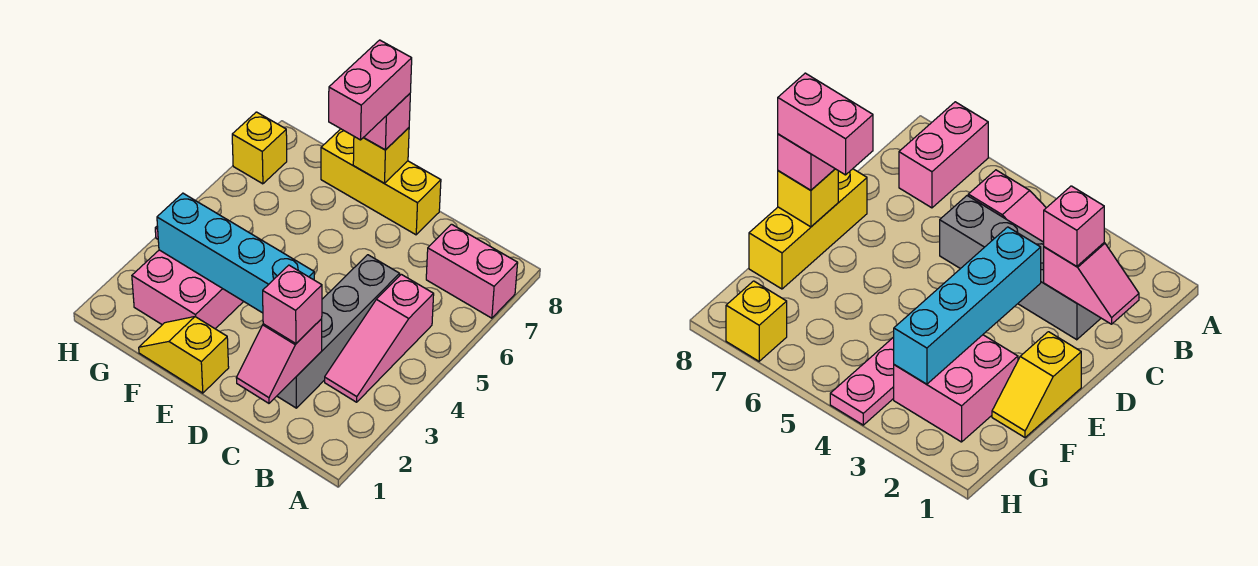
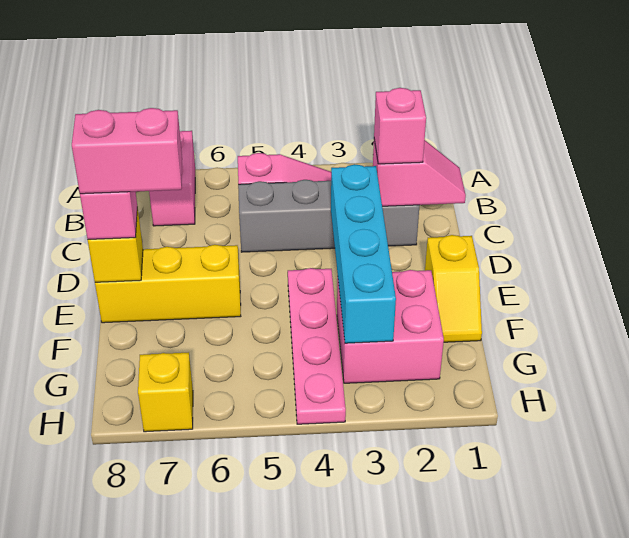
yellow brick D8:F8 level 1 -> yellow brick E6:E8 level 1

